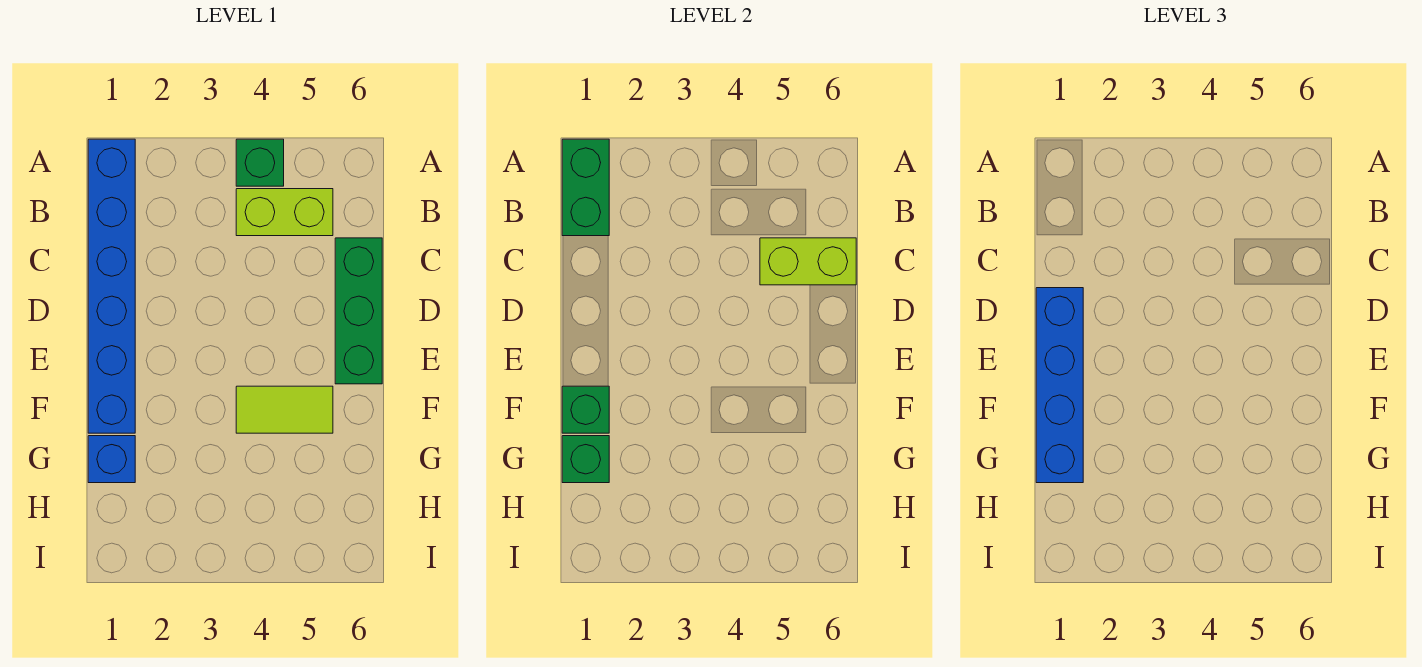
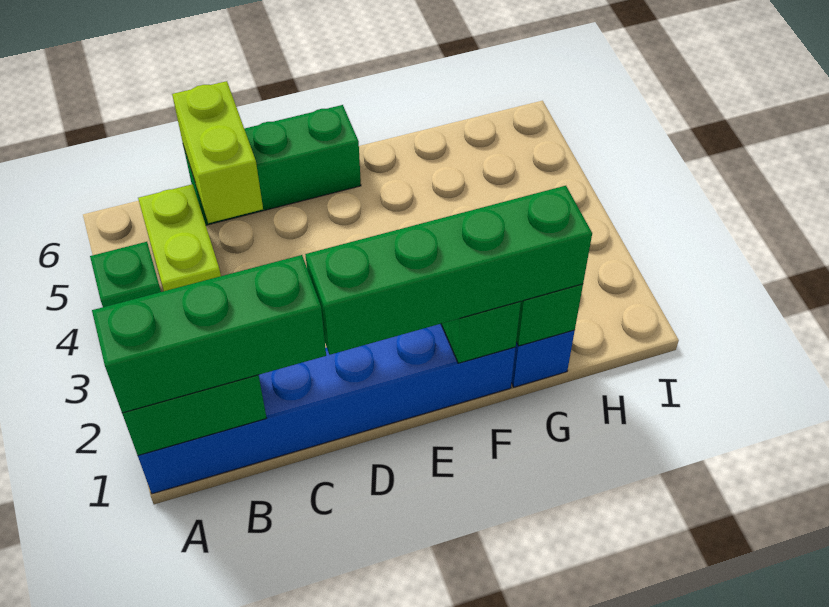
none -> green brick A1:C1 level 3
blue brick D1:G1 level 3 -> green brick D1:G1 level 3
lime tile F4:F5 level 1 -> none

